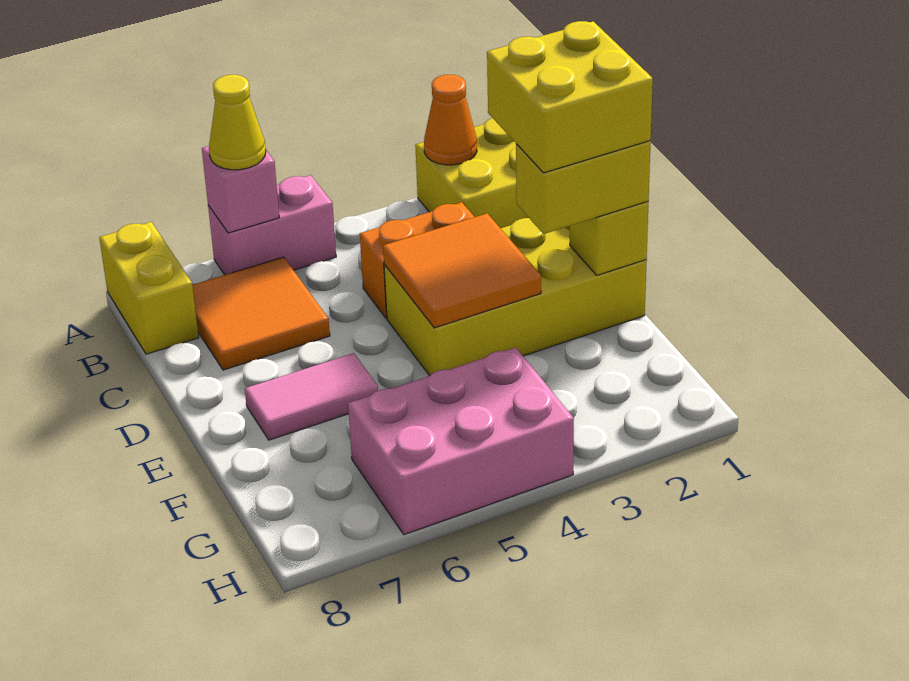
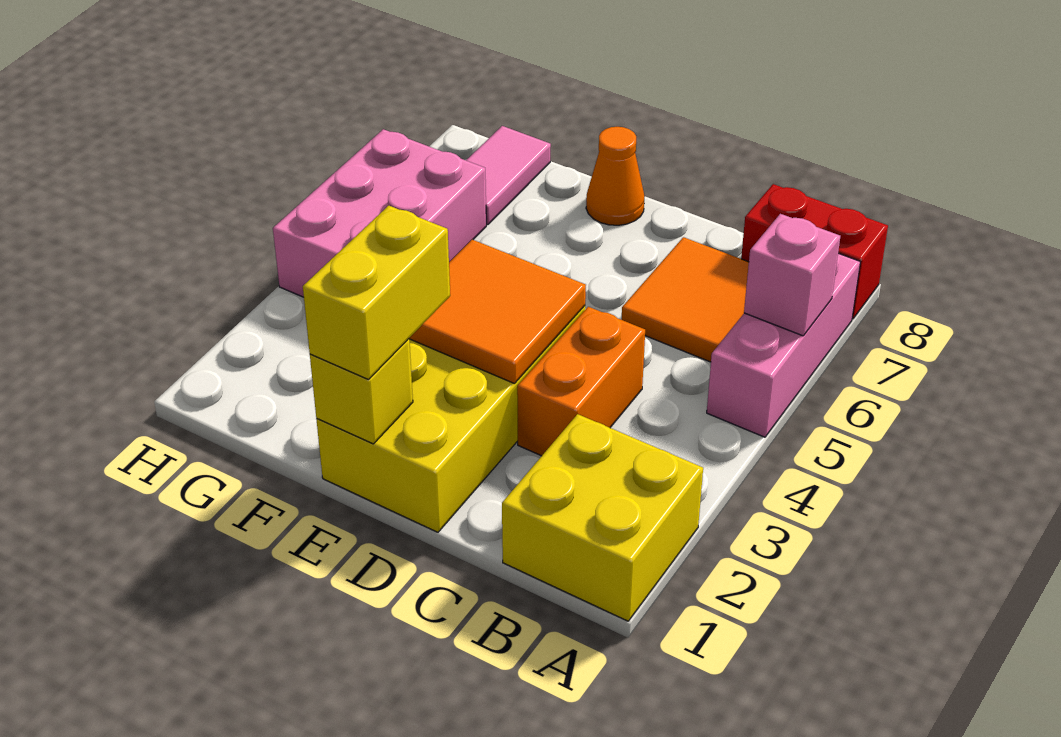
orange cone A2 level 2 -> orange cone E8 level 1
pink brick A5:A6 level 1 -> pink brick A5:A7 level 1
yellow cone A6 level 3 -> none
yellow brick A8:B8 level 1 -> red brick A8:B8 level 1
yellow brick D1:E2 level 4 -> none
pink tile E6:E7 level 1 -> pink tile G7:G8 level 1

